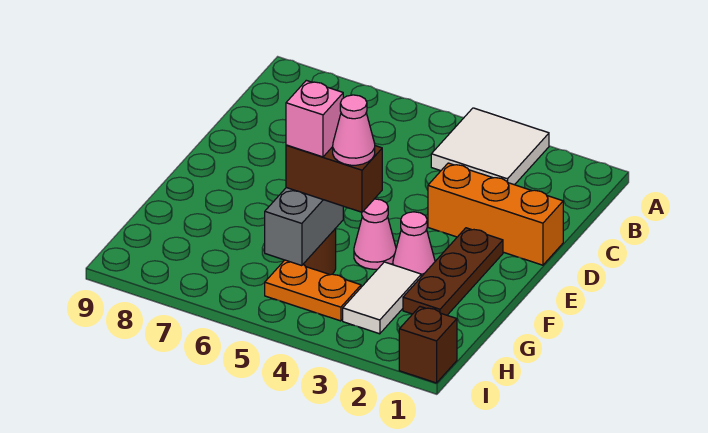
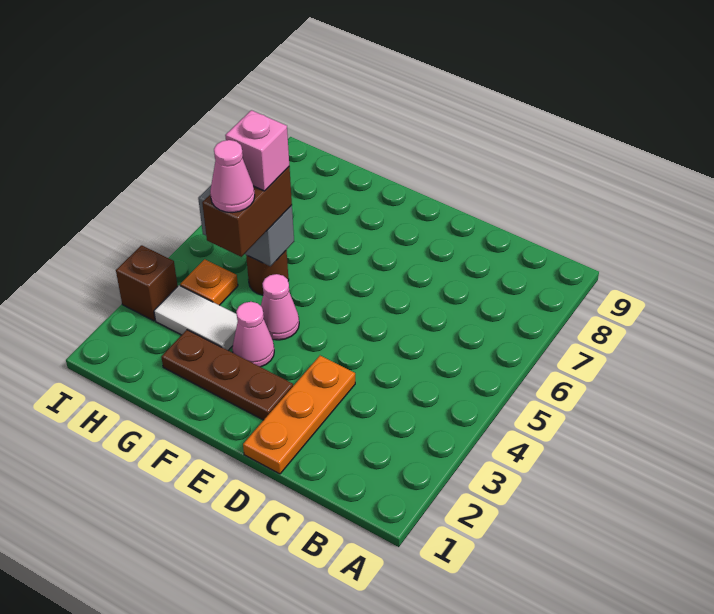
white tile A3:B4 level 1 -> none
orange brick D1:D3 level 1 -> orange plate D1:D3 level 1
orange plate H4:H5 level 1 -> orange plate H4 level 1
brown brick I1 level 1 -> brown brick I3 level 1

